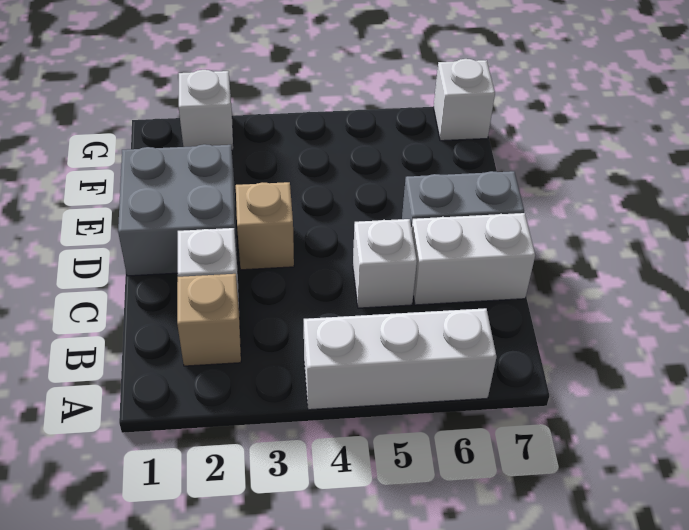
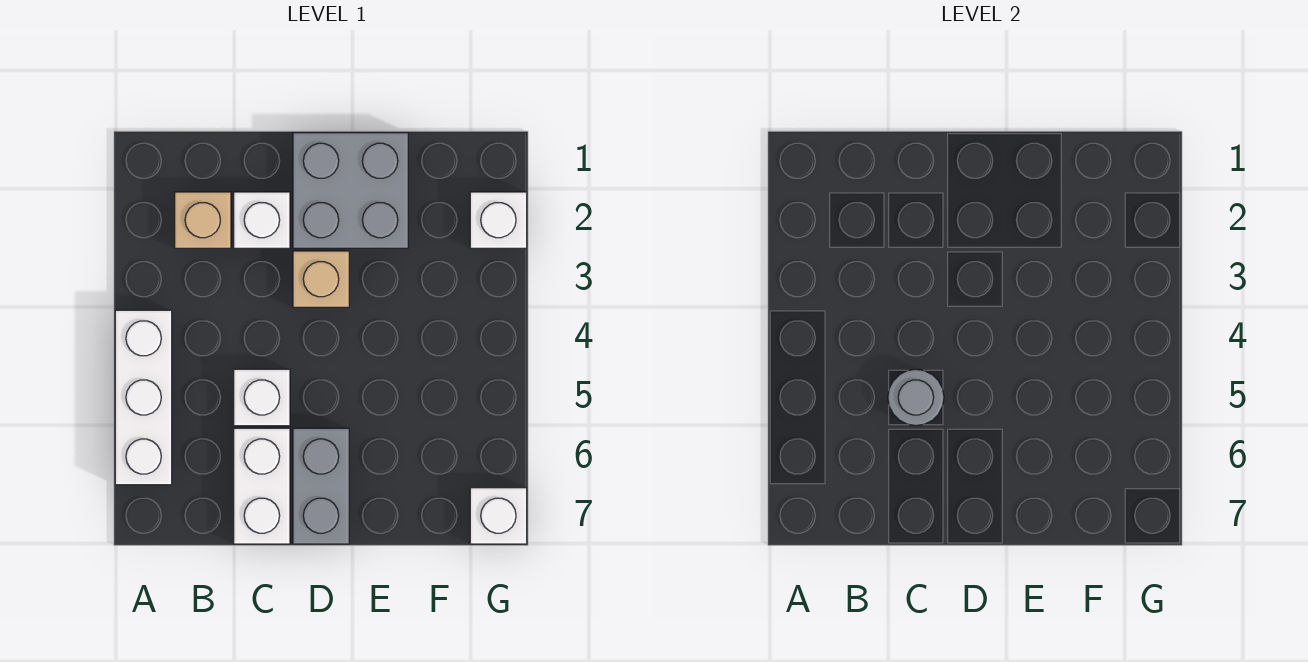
none -> grey round brick C5 level 2

